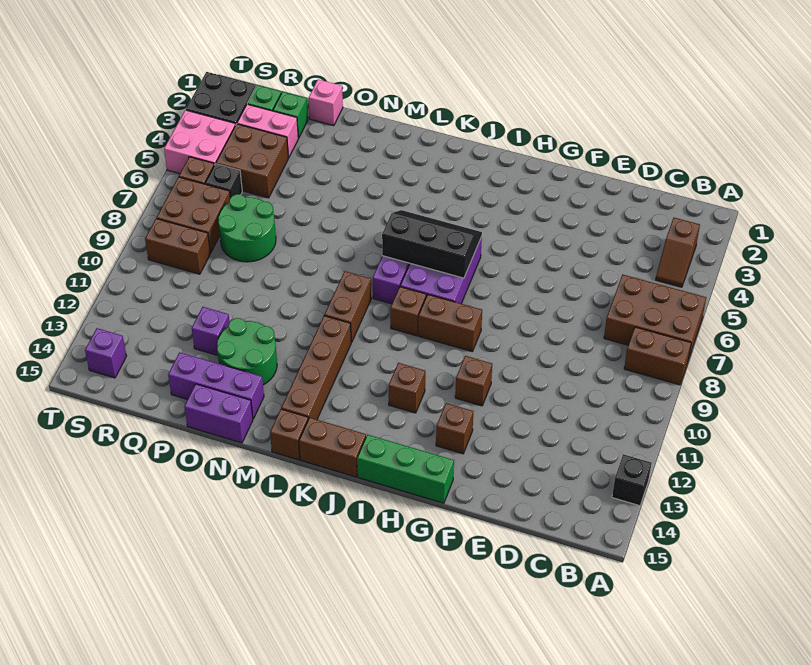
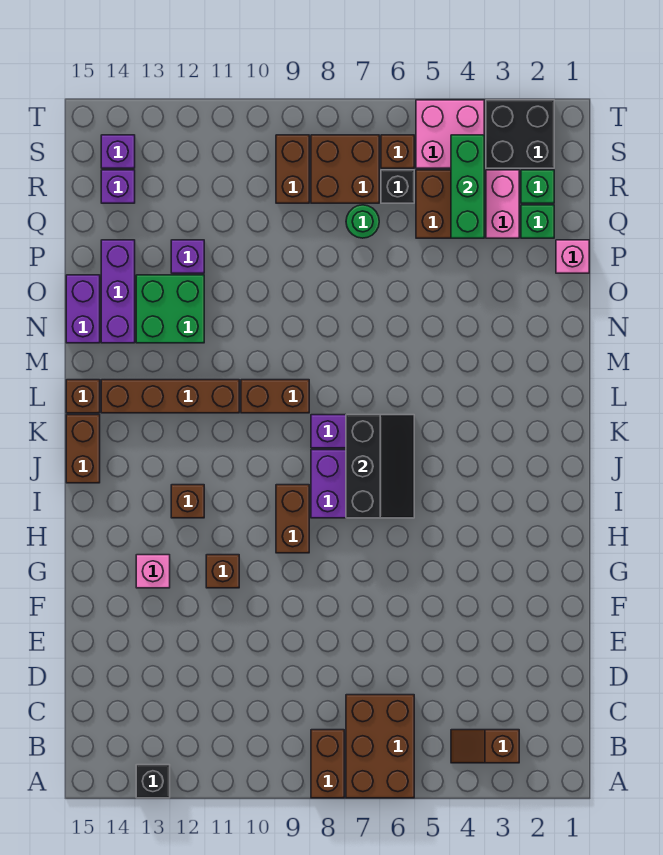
brown brick G13 level 1 -> pink brick G13 level 1
green brick G15:I15 level 1 -> green brick Q4:S4 level 2
brown brick J9 level 1 -> none
green round brick N12:O13 level 1 -> green brick N12:O13 level 1
green round brick P7:Q8 level 1 -> green round brick Q7 level 1
none -> purple brick R14 level 1

